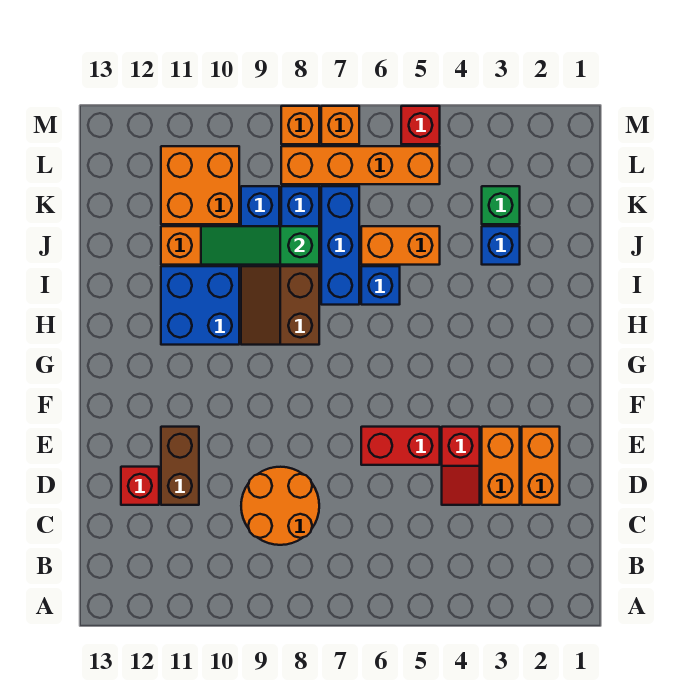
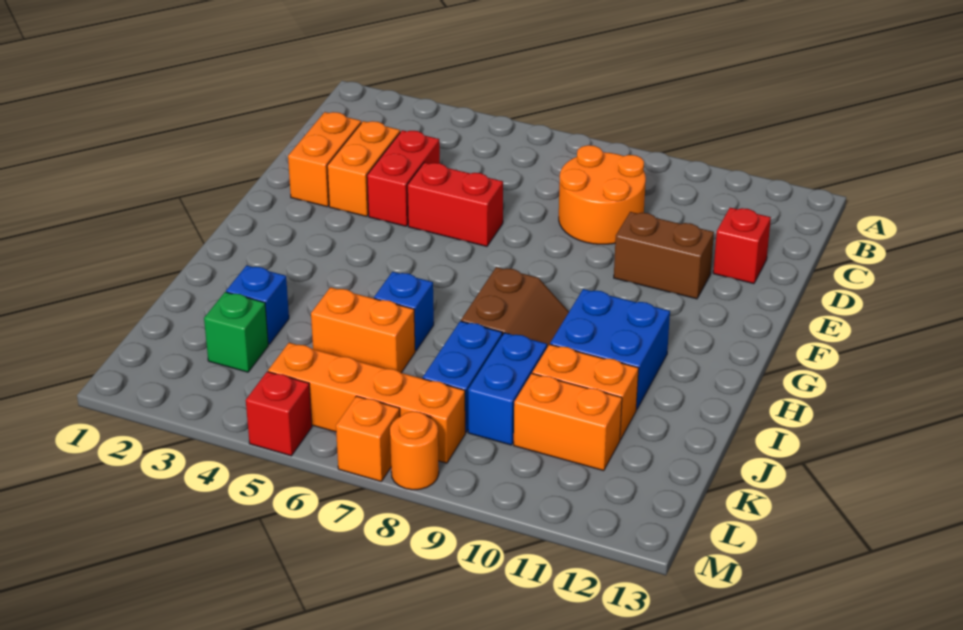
red slope D4:E4 level 1 top E -> red brick D4:E4 level 1
brown brick D11:E11 level 1 -> brown brick E10:E11 level 1
blue brick I7:K7 level 1 -> none
green slope J8:J10 level 2 top 8 -> none
orange brick K10:L11 level 1 -> orange brick K10:K11 level 1
orange brick M8 level 1 -> orange round brick M8 level 1

